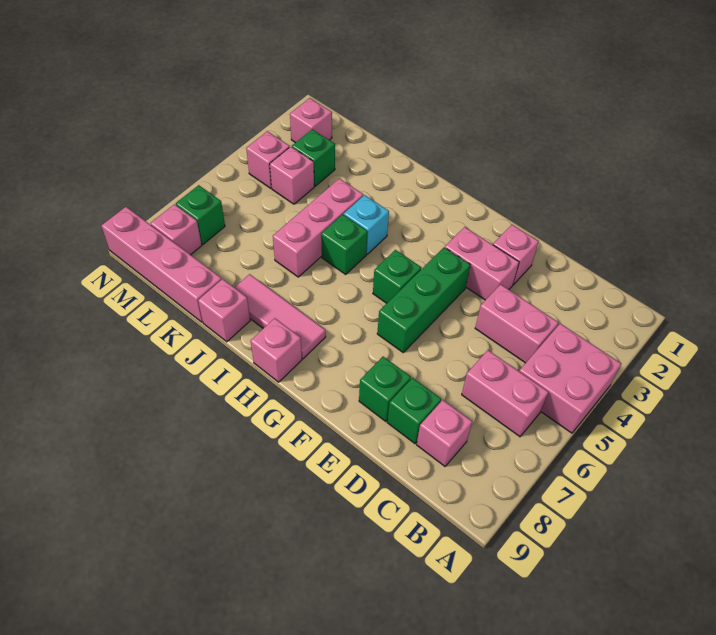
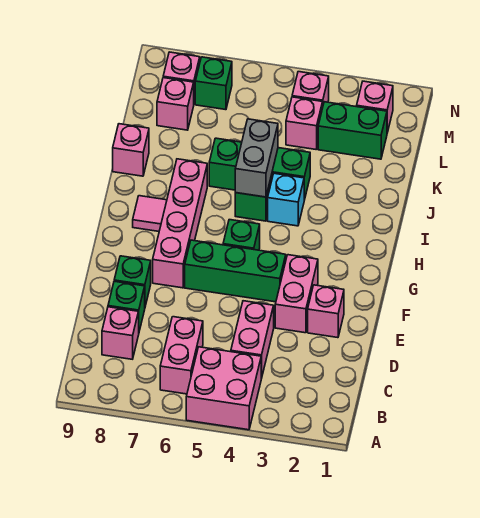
pink tile H8:J8 level 1 -> pink tile H8 level 1
pink brick H9 level 1 -> pink brick L8 level 1
none -> grey brick I5:J5 level 2
pink brick J4:J6 level 1 -> green brick J4:J6 level 1
pink brick K9:N9 level 1 -> pink brick F7:I7 level 1
green brick L3 level 1 -> green brick L2:L3 level 1

